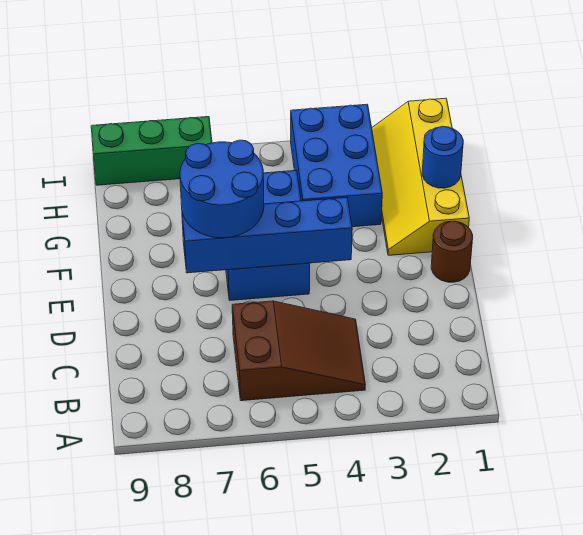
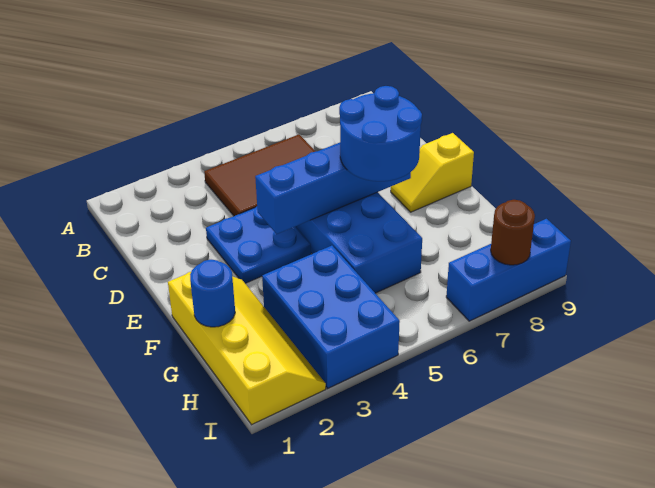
brown slope B4:C6 level 1 top 6 -> brown tile B4:C6 level 1
none -> blue plate D3:E4 level 1
brown round brick E1 level 1 -> brown round brick I8 level 2
none -> yellow slope E8:E9 level 1 top 9
green brick I7:I9 level 1 -> blue brick I7:I9 level 1

